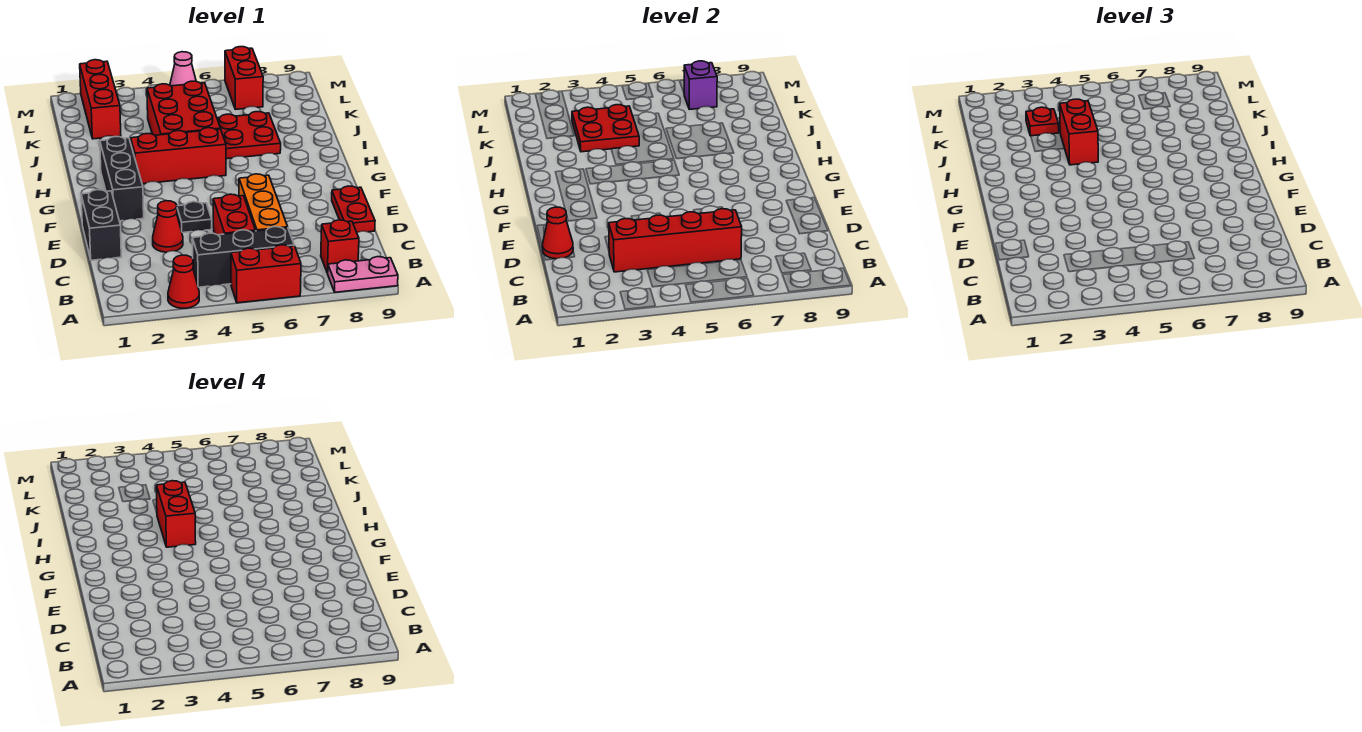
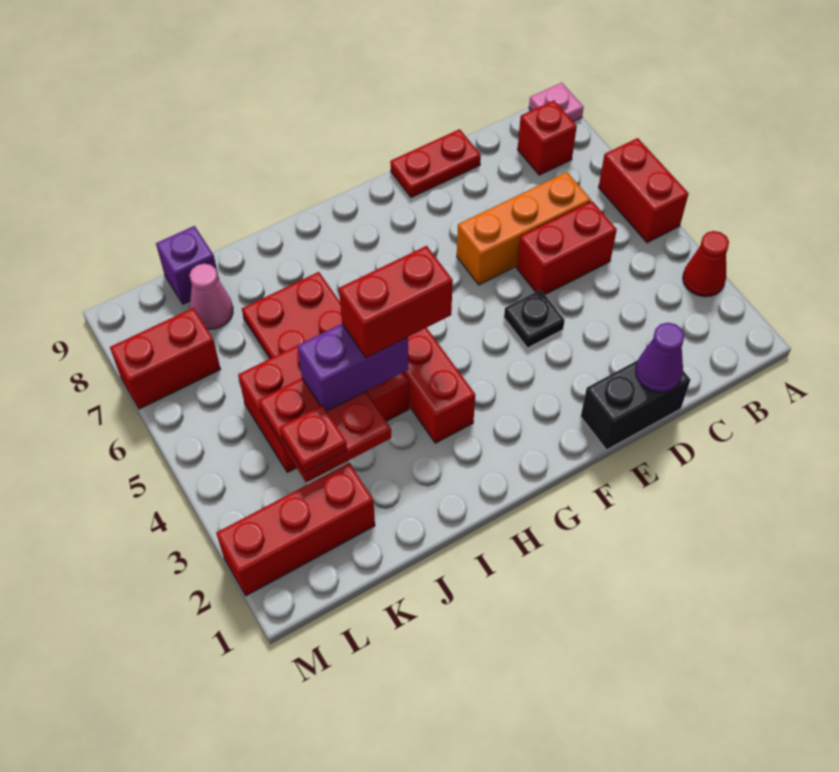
pink plate A8:A9 level 1 -> pink plate A9 level 1
black brick B4:B6 level 1 -> none
red brick C3:C6 level 2 -> none
red cone D1 level 2 -> purple cone D1 level 2
red cone D3 level 1 -> none
black brick F2:H2 level 1 -> none
red brick I4:J4 level 3 -> purple brick I4:J4 level 3
purple brick L7 level 2 -> purple brick K9 level 1
pink cone M5 level 1 -> pink cone K8 level 1

